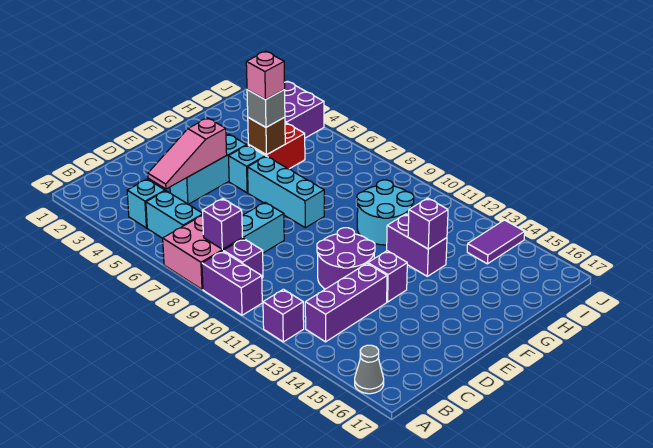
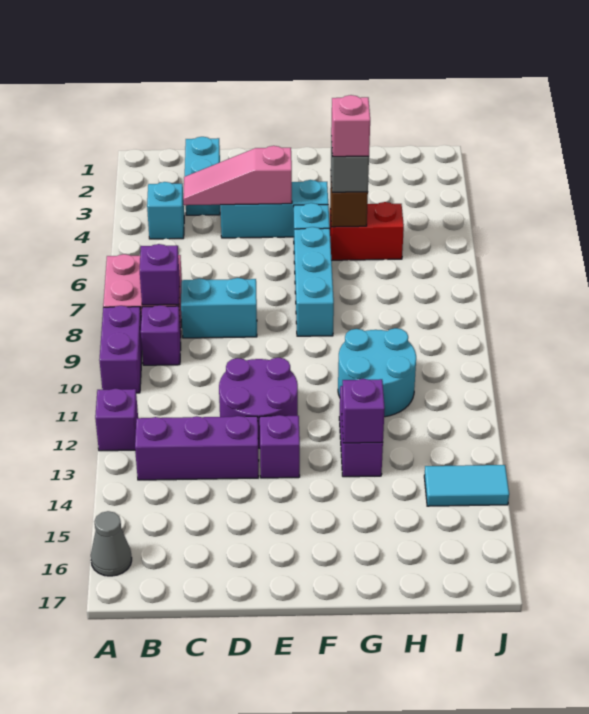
cyan brick B5:B6 level 1 -> cyan brick C2:C3 level 1
purple brick I3:J4 level 1 -> none
purple tile I14:J14 level 1 -> cyan tile I14:J14 level 1

